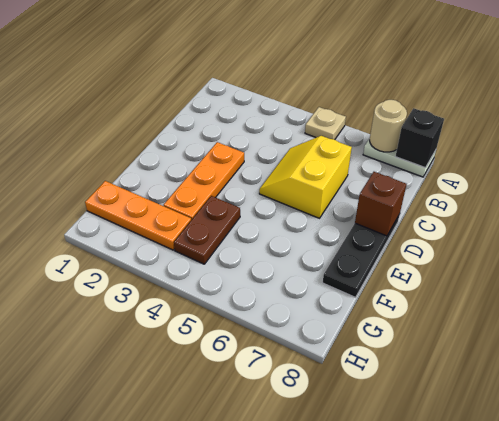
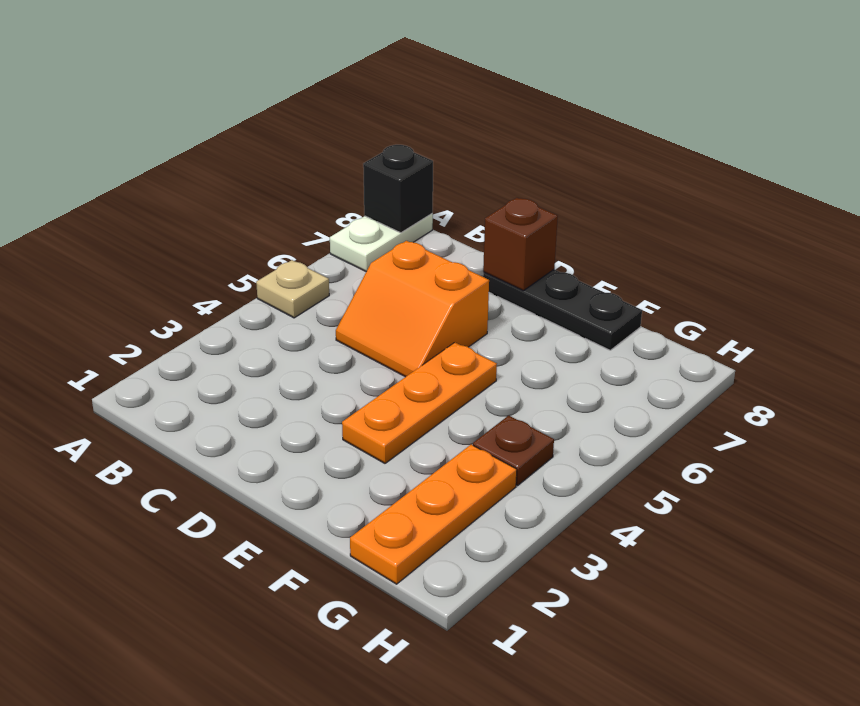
tan round brick A7 level 2 -> none
yellow slope C5:D6 level 1 top 6 -> orange slope C5:D6 level 1 top 6
orange plate D3:F3 level 1 -> orange plate E3:E5 level 1
brown plate F4:G4 level 1 -> brown plate G4 level 1

